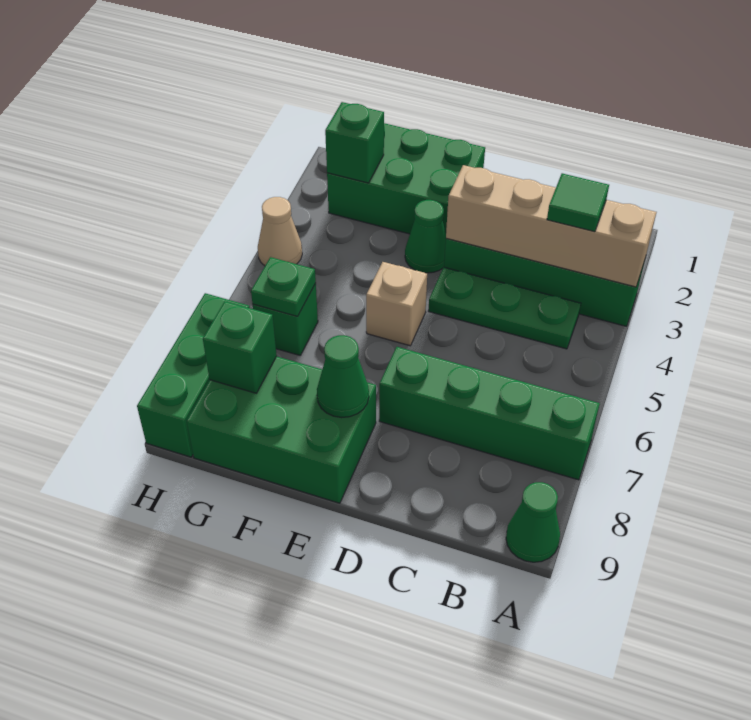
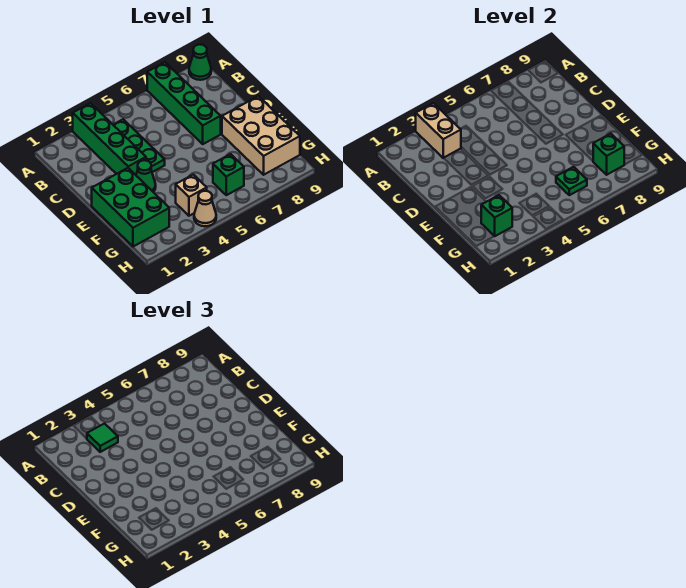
tan brick A3:D3 level 2 -> tan brick A3:B3 level 2
tan brick E5 level 1 -> tan brick G4 level 1
green brick E8:G9 level 1 -> tan brick E8:G9 level 1
green cone E8 level 2 -> none
green brick H7:H9 level 1 -> none

